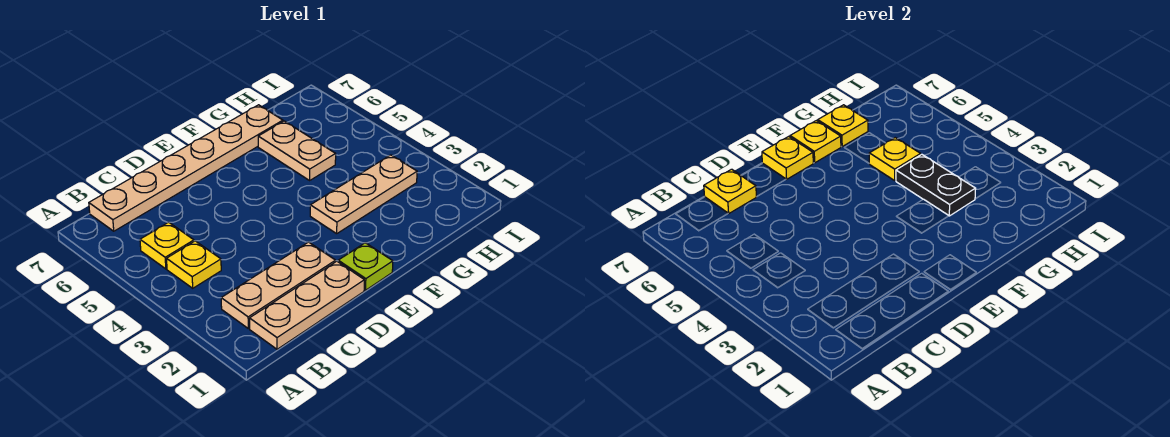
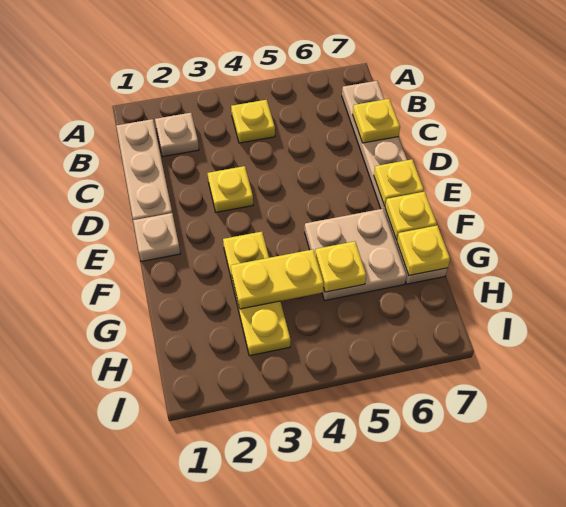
tan plate B2:D2 level 1 -> tan plate B2 level 1
yellow plate B5 level 1 -> yellow plate D3 level 1
lime plate E1 level 1 -> tan plate E1 level 1
tan plate F3:H3 level 1 -> yellow plate F3:H3 level 1
black plate G3:G4 level 2 -> yellow plate G3:G4 level 2
tan plate G5:G6 level 1 -> tan plate F5:G6 level 1

